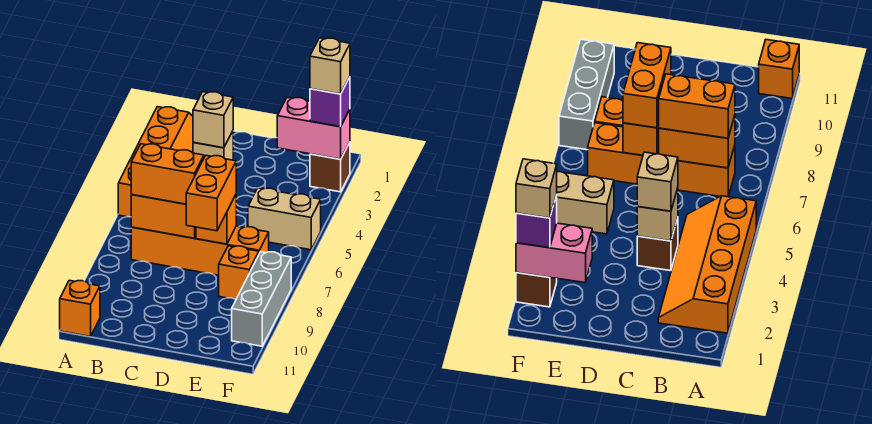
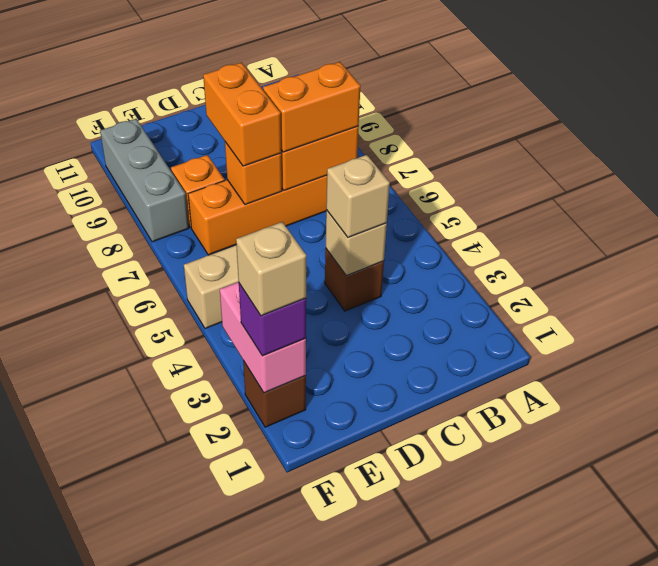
orange slope A2:B5 level 1 top A -> none
orange brick A11 level 1 -> none
pink brick E2:F2 level 2 -> pink brick F2:F3 level 2

